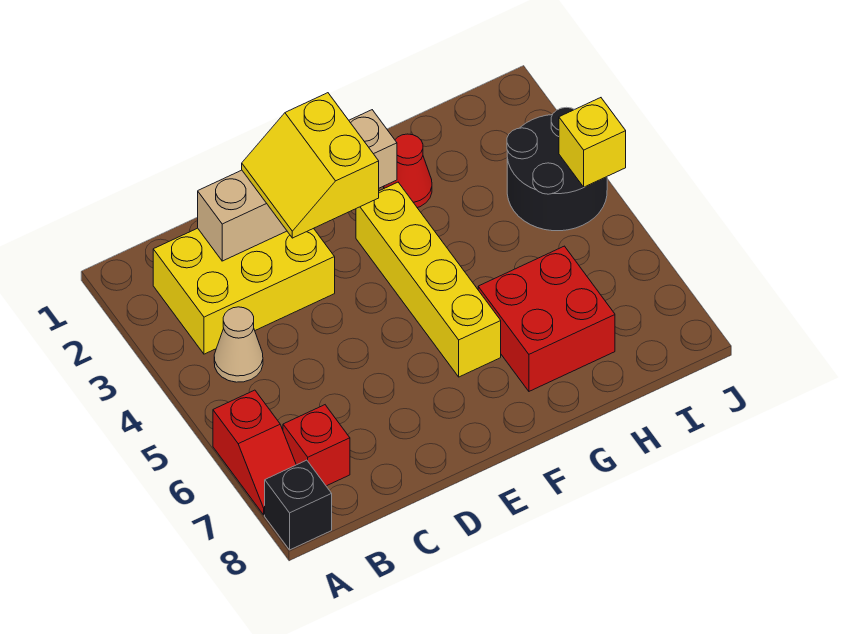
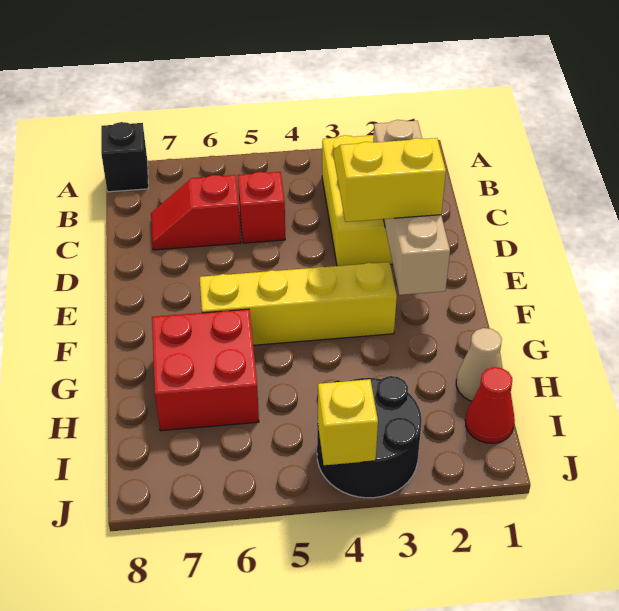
red slope A6:A7 level 1 top 6 -> red slope C6:C7 level 1 top 6
tan cone B4 level 1 -> tan cone H1 level 1
red brick B7 level 1 -> red brick C5 level 1
red cone G2 level 1 -> red cone I1 level 1

